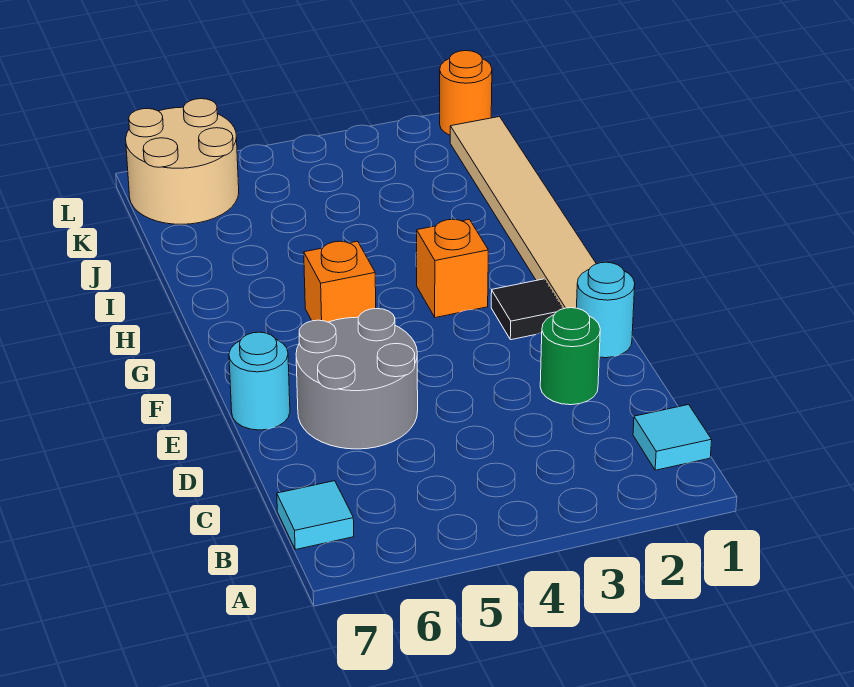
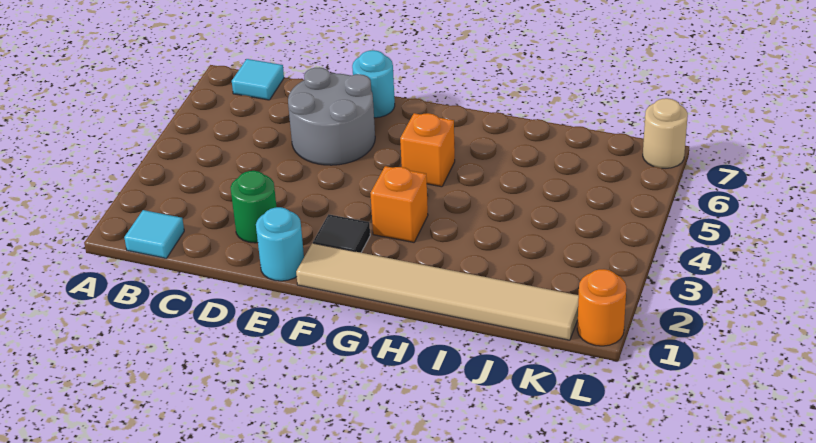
tan round brick K6:L7 level 1 -> tan round brick L7 level 1

